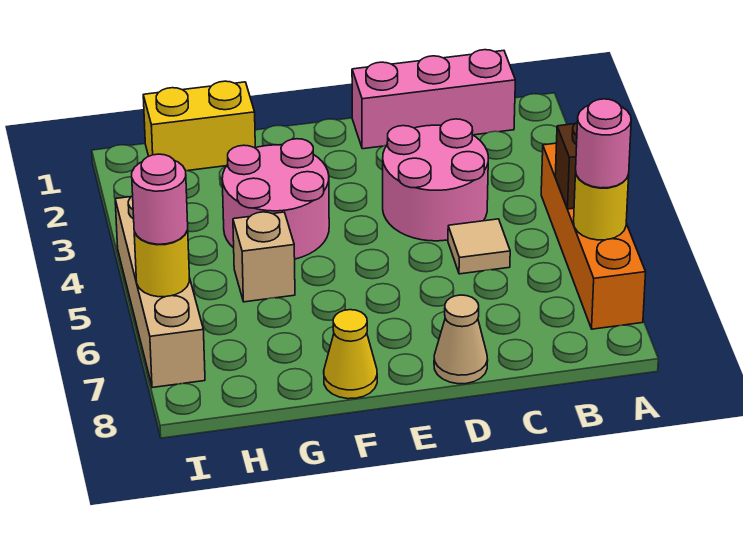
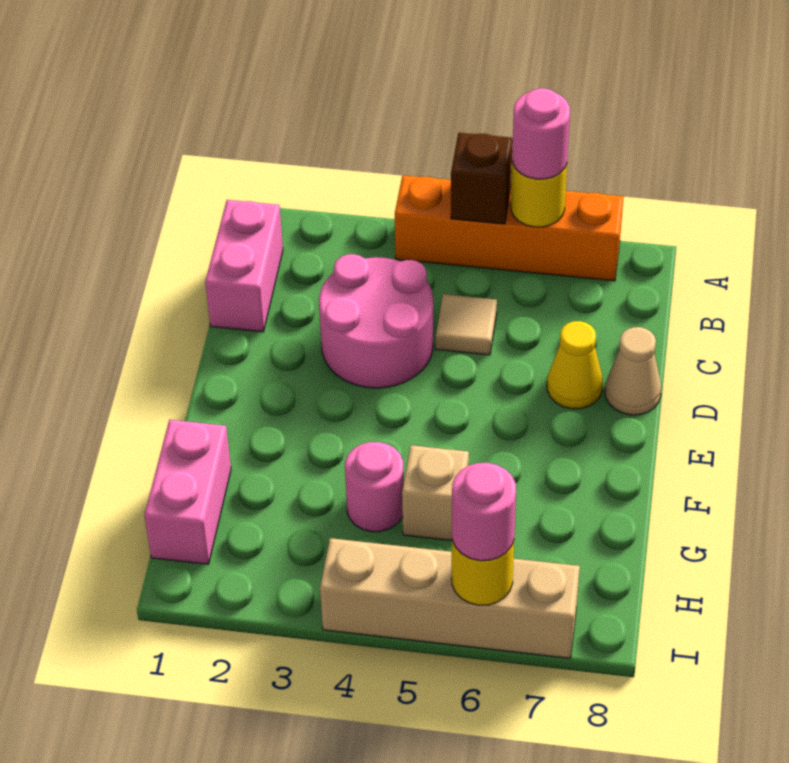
pink brick B1:D1 level 1 -> pink brick B1:C1 level 1
pink round brick F3:G4 level 1 -> pink round brick G4 level 1
yellow cone F8 level 1 -> yellow cone D7 level 1
yellow brick G1:H1 level 1 -> pink brick G1:H1 level 1

